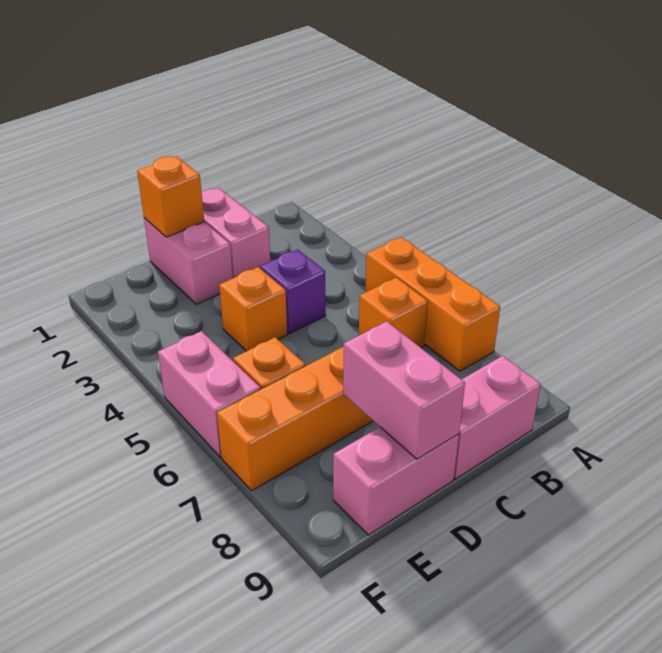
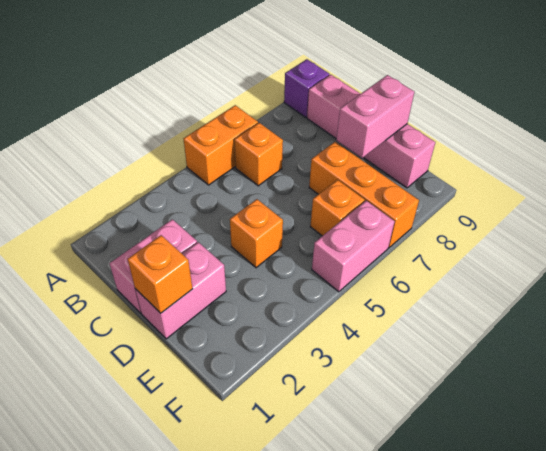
orange brick A5:A7 level 1 -> orange brick A5:A6 level 1
purple brick C4 level 1 -> purple brick A9 level 1

